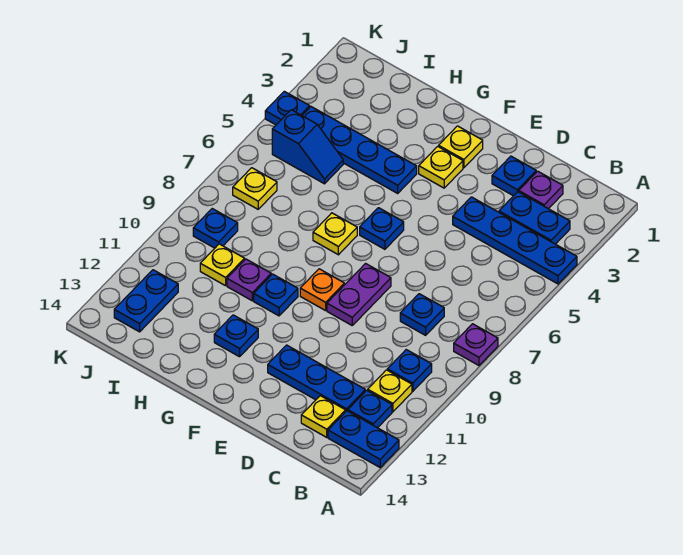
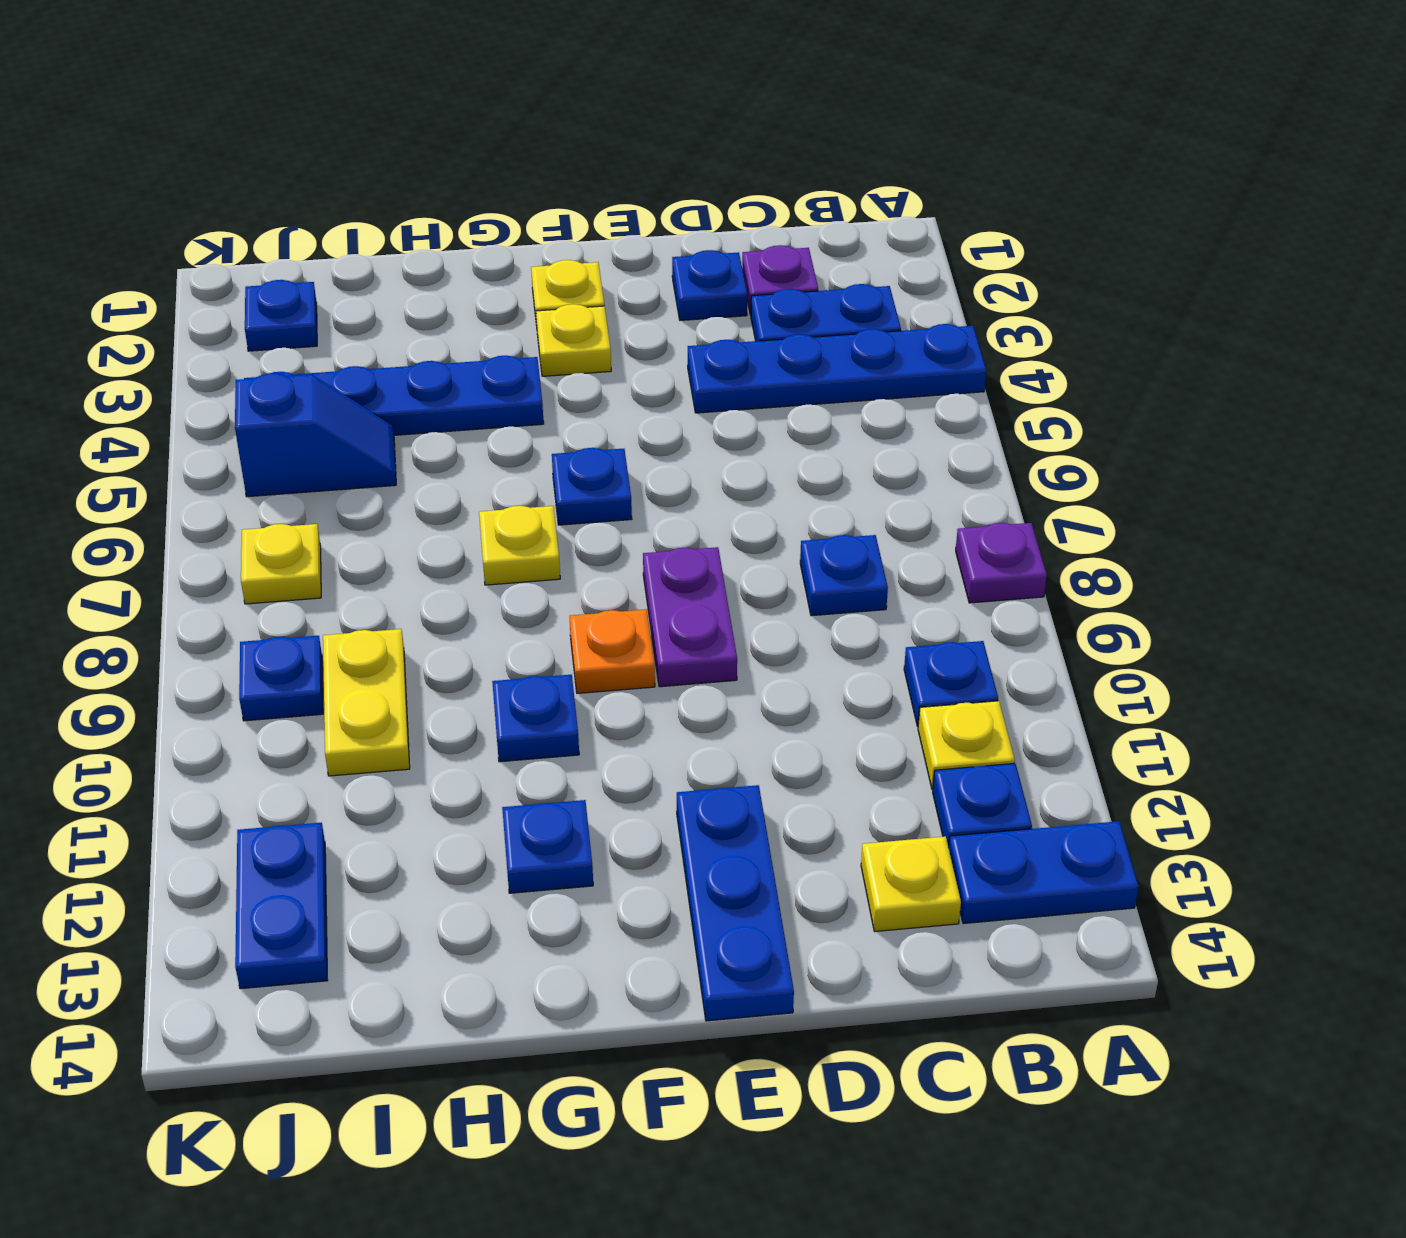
blue plate C12:E12 level 1 -> blue plate E12:E14 level 1
purple plate H10 level 1 -> none
yellow plate I10 level 1 -> yellow plate I9:I10 level 1
blue plate K4 level 1 -> blue plate J2 level 1

